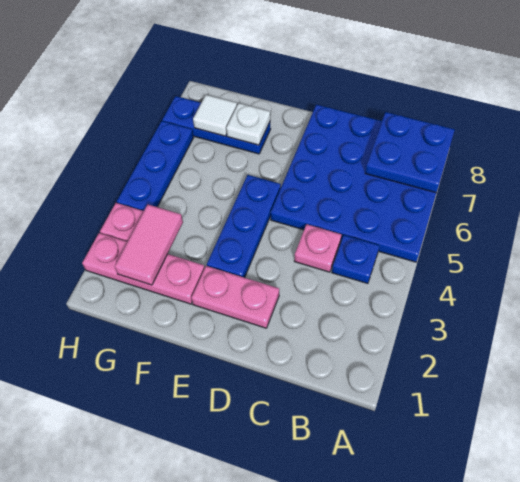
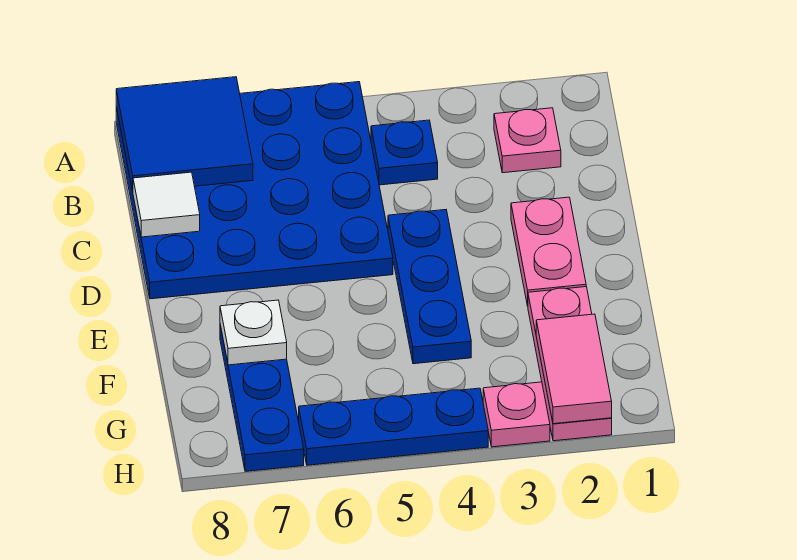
blue plate A7:B8 level 2 -> blue tile A7:B8 level 2
pink plate C4 level 1 -> pink plate B2 level 1
blue plate E3:E5 level 1 -> blue plate D4:F4 level 1
pink tile G2:G3 level 2 -> pink tile G2:H2 level 2
white tile G7 level 2 -> white tile C8 level 2

